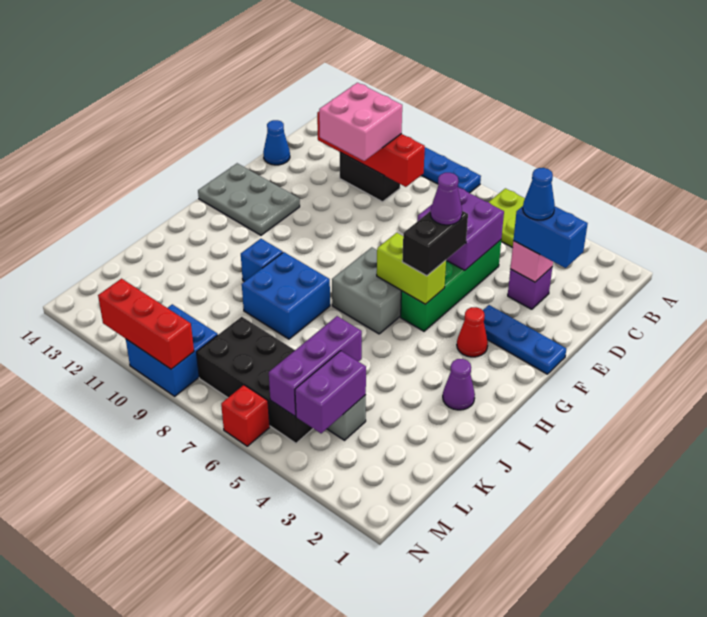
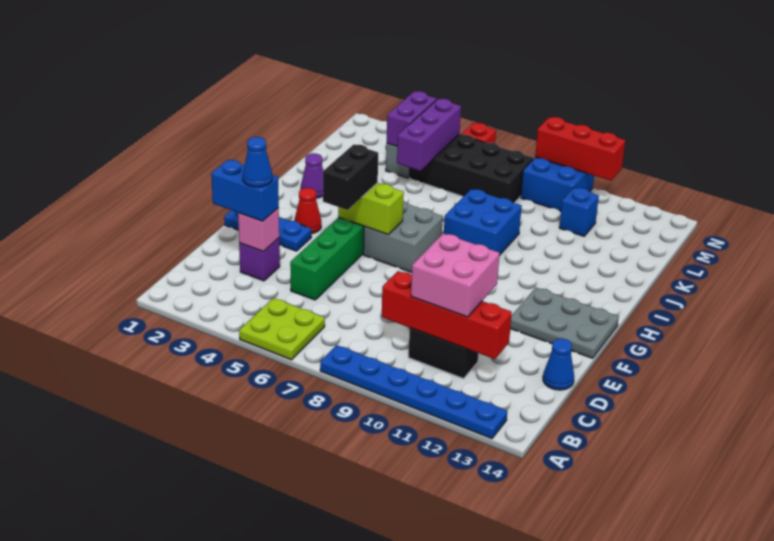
purple brick D5:E6 level 2 -> none
purple cone F5 level 4 -> none
blue brick I10 level 1 -> blue brick L11 level 1

